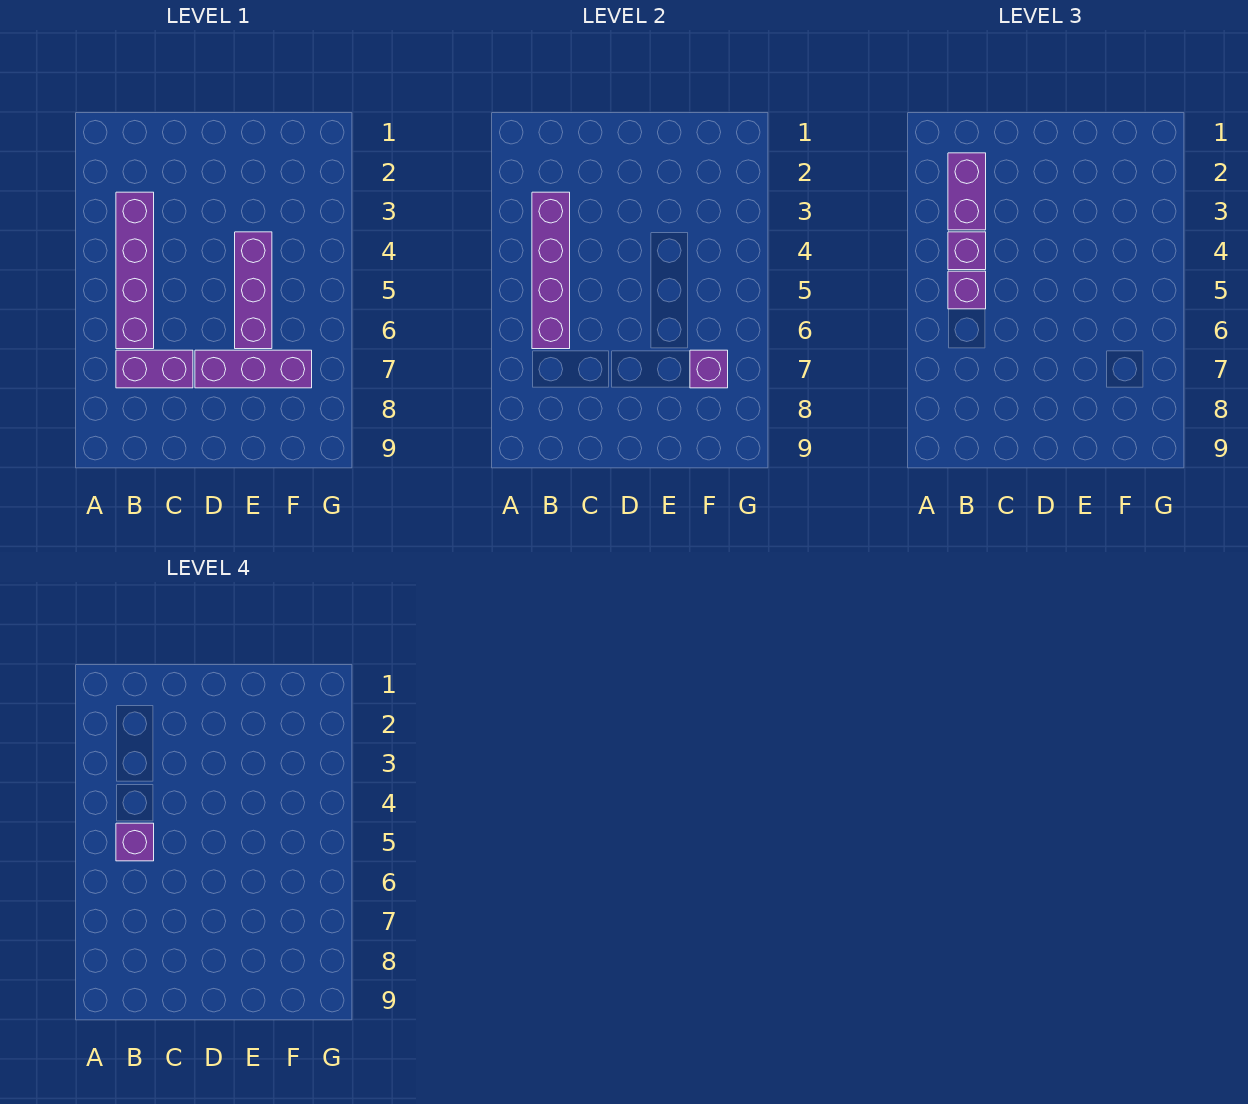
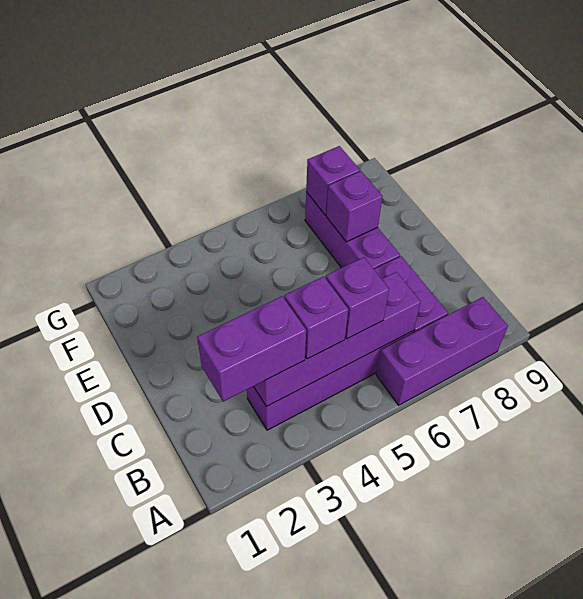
purple brick B5 level 4 -> purple brick E7 level 2
purple brick E4:E6 level 1 -> purple brick A6:A8 level 1

